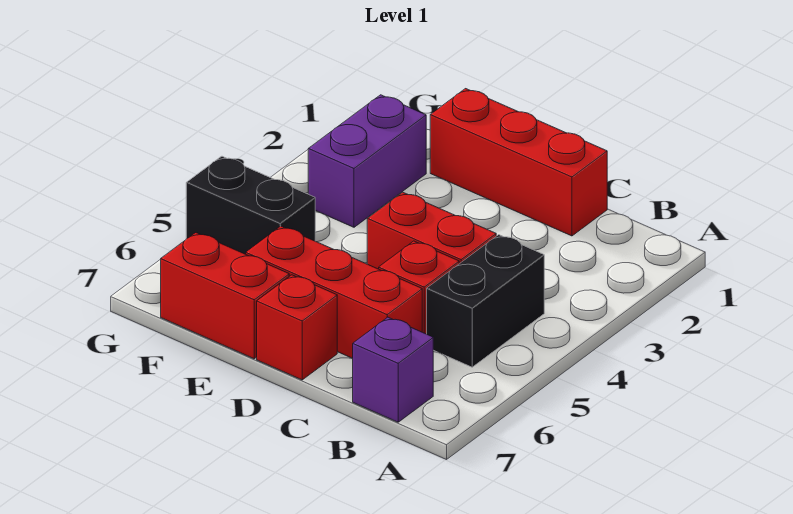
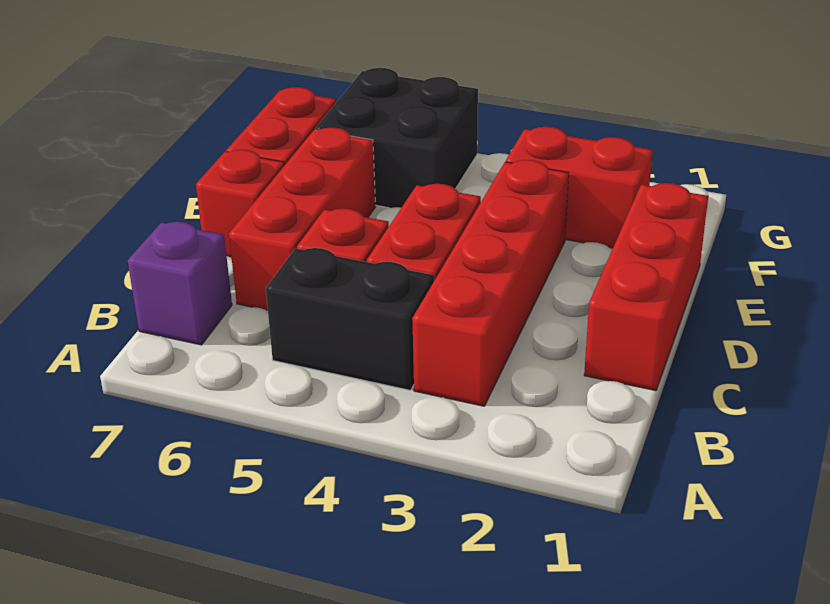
none -> red brick B3:E3 level 1
purple brick F2:F3 level 1 -> red brick F2:F3 level 1
black brick F5:G5 level 1 -> black brick F5:G6 level 1

